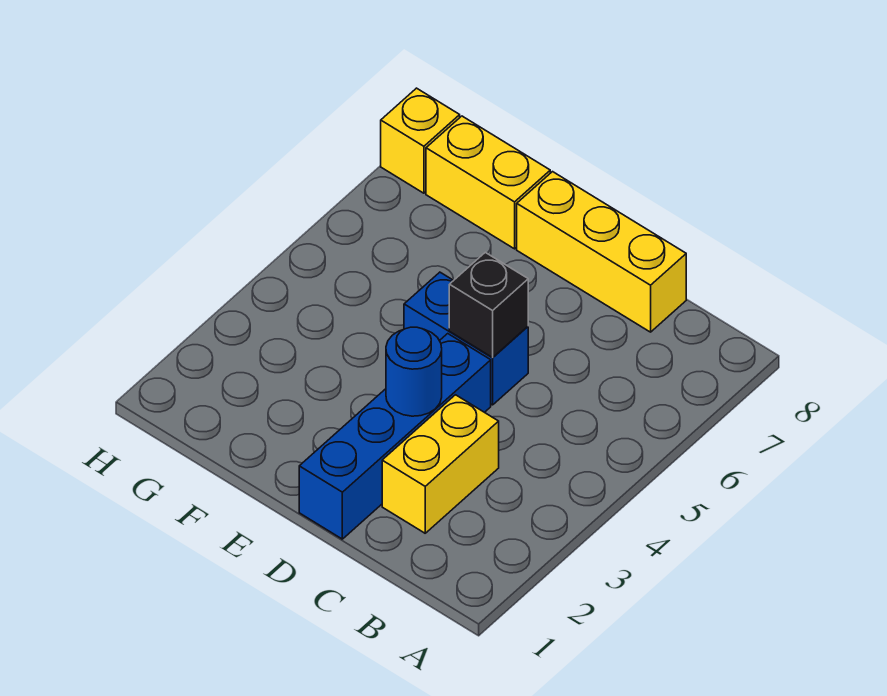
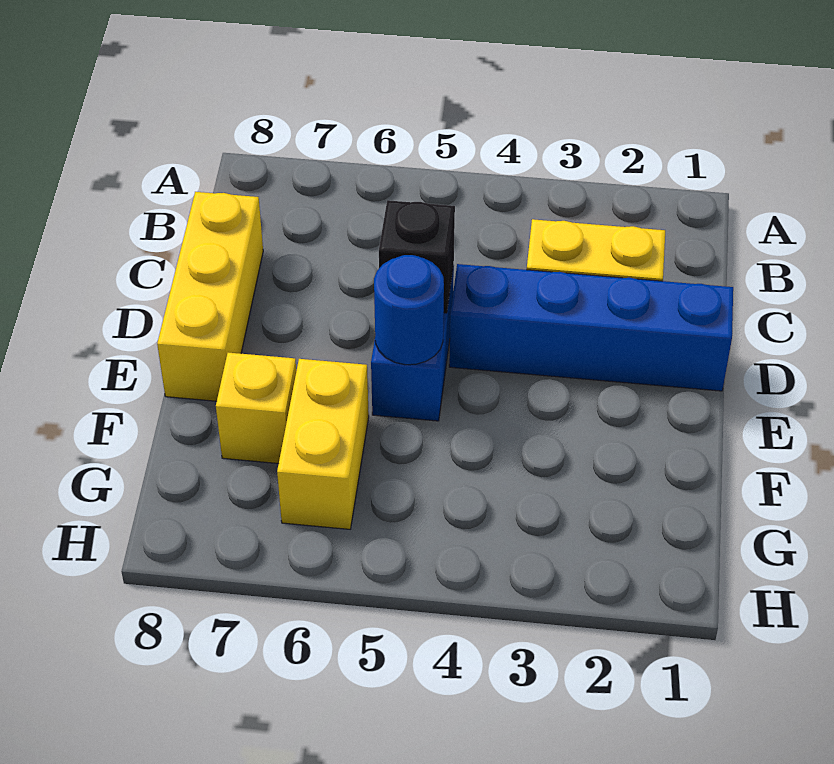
blue round brick D3 level 2 -> blue round brick E5 level 2
yellow brick F8:G8 level 1 -> yellow brick F6:G6 level 1
yellow brick H8 level 1 -> yellow brick F7 level 1

